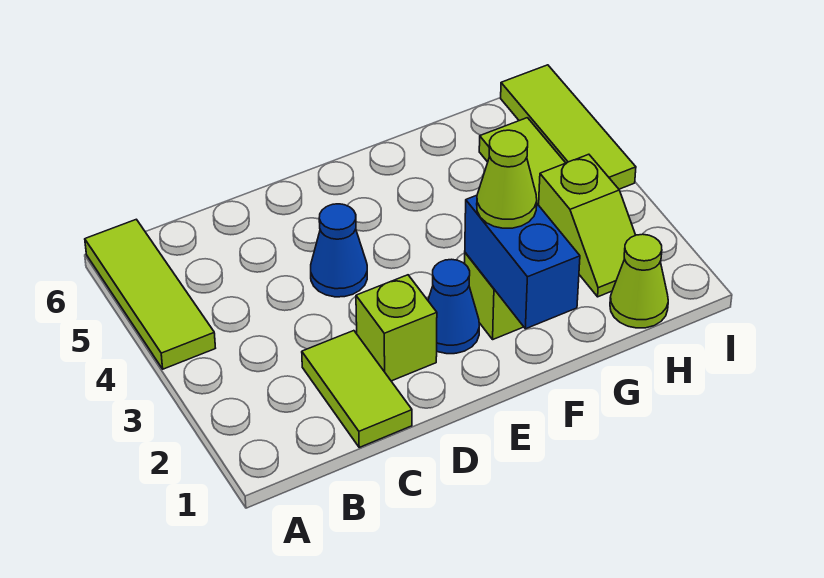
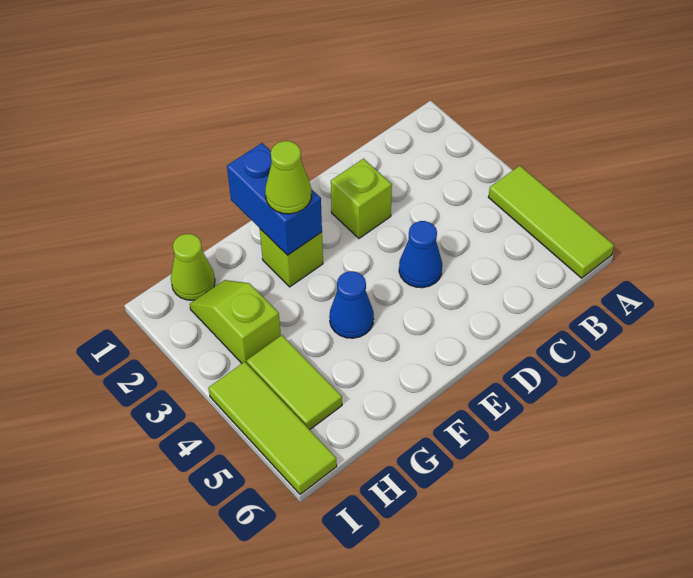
lime tile C1:C2 level 1 -> none
blue cone E2 level 1 -> blue cone F4 level 1

